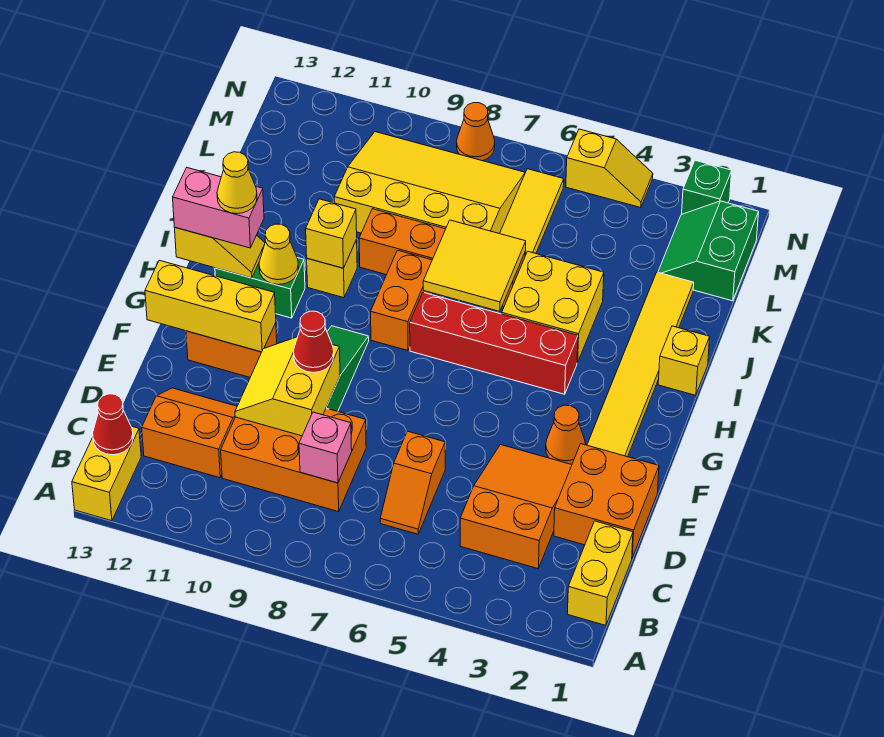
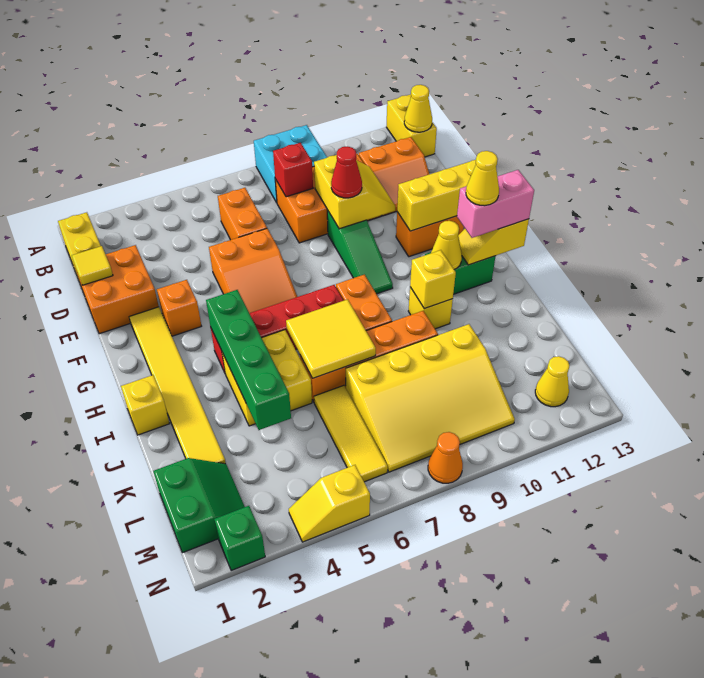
none -> cyan brick A8:B9 level 1
red cone B13 level 2 -> yellow cone B13 level 2
orange slope C3:E4 level 1 top C -> orange slope E5:G6 level 1 top E
orange slope C6:D6 level 1 top D -> orange brick C6:D6 level 1
pink brick C8 level 2 -> red brick C8 level 2
none -> yellow tile D1 level 2
orange cone F3 level 1 -> orange brick F3 level 1
none -> green brick H4:K4 level 2
none -> yellow cone M12 level 1

